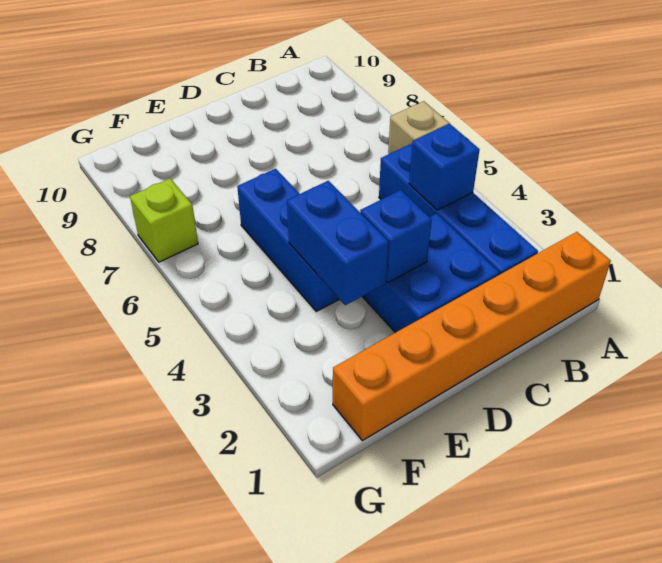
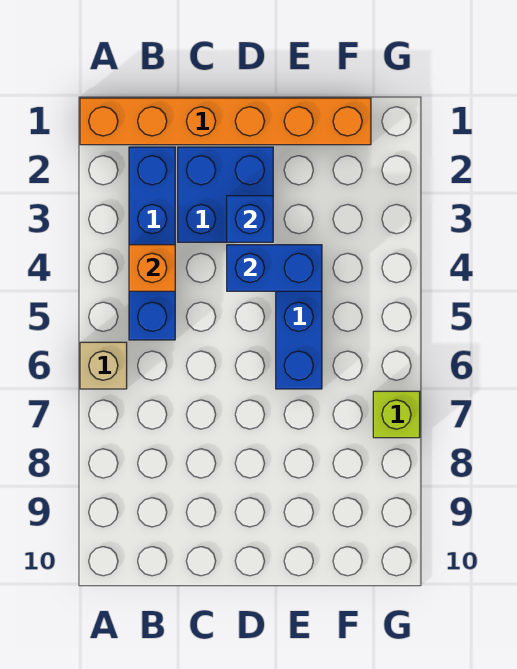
blue brick B4 level 2 -> orange brick B4 level 2
blue brick E3:E4 level 2 -> blue brick D4:E4 level 2

